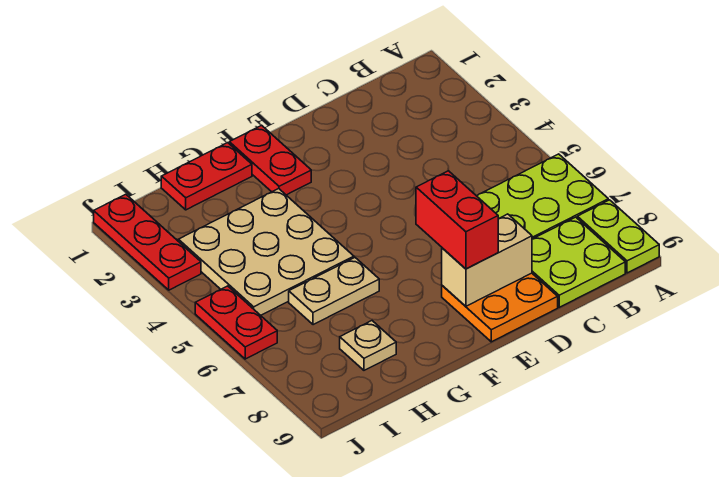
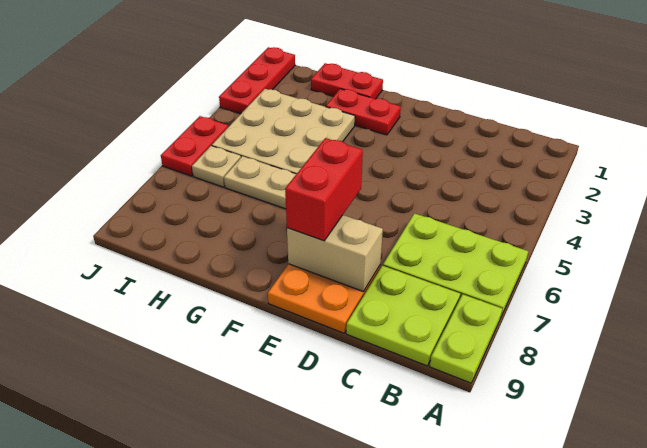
red plate F1:F2 level 1 -> red plate F2:G2 level 1
tan plate H8 level 1 -> tan plate I6 level 1

